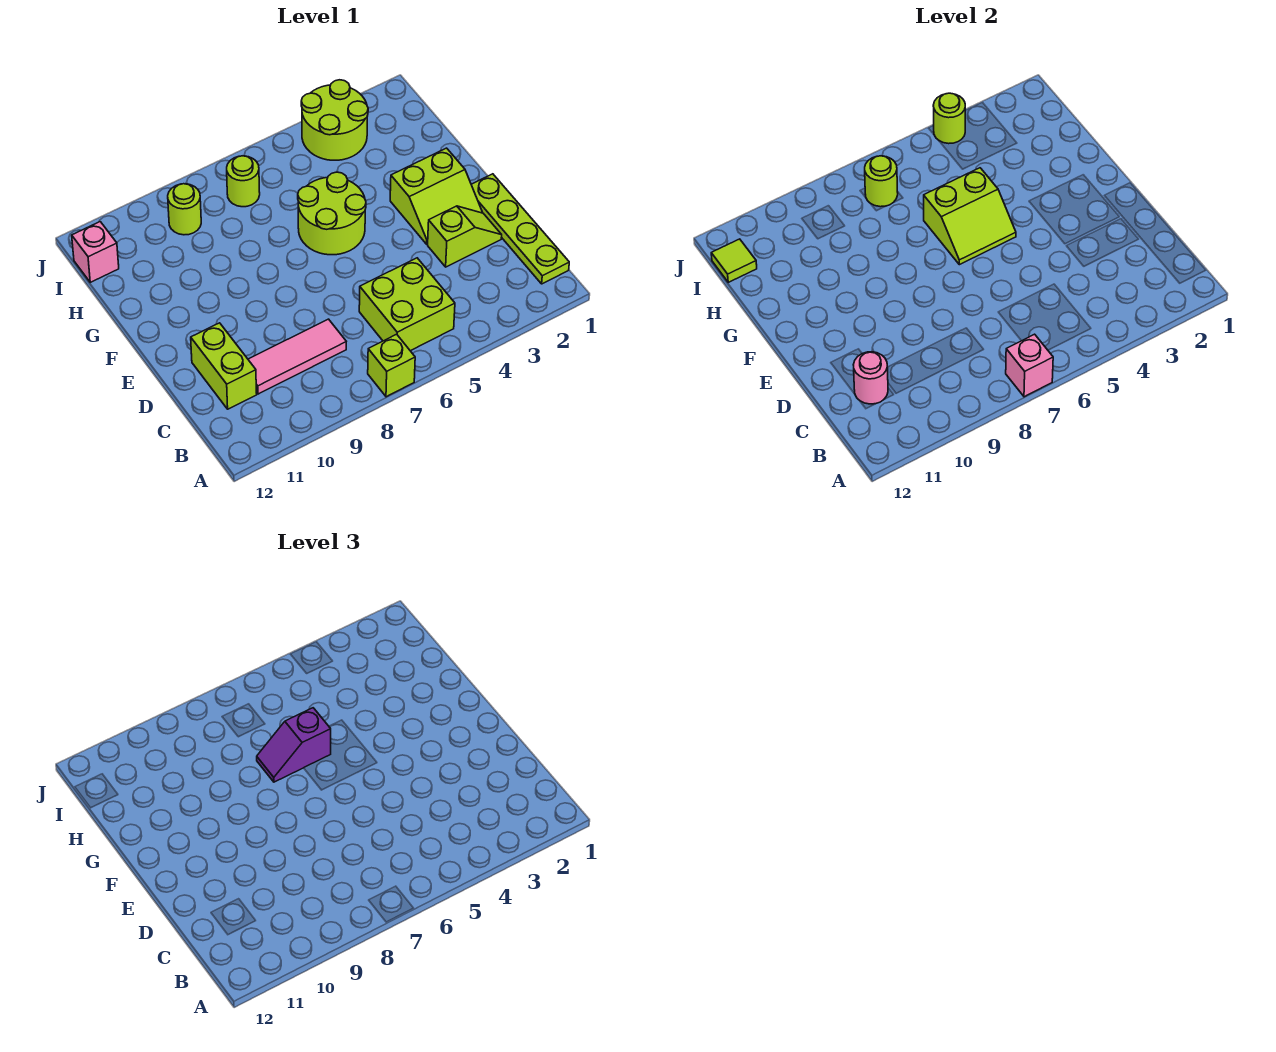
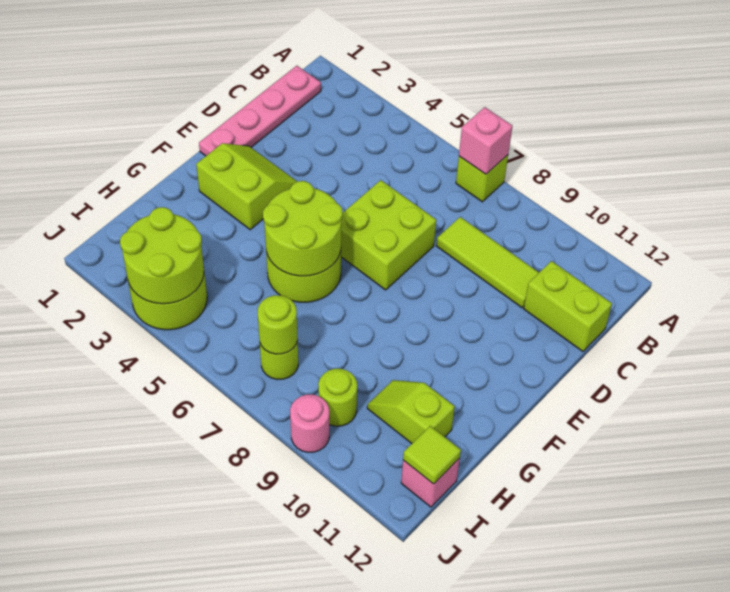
lime plate B1:E1 level 1 -> pink plate B1:E1 level 1
lime brick B5:C6 level 1 -> lime brick D6:E7 level 1
pink tile C8:C10 level 1 -> lime tile C8:C10 level 1
lime brick C11:D11 level 1 -> lime brick C11:C12 level 1
pink round brick C11 level 2 -> pink round brick J9 level 1
lime slope D2:D3 level 1 top 3 -> lime slope H10:H11 level 1 top 11
lime slope F5:G6 level 2 top G -> lime round brick F5:G6 level 2
purple slope G6:G7 level 3 top 6 -> none
lime round brick J4 level 2 -> lime round brick I3:J4 level 2

